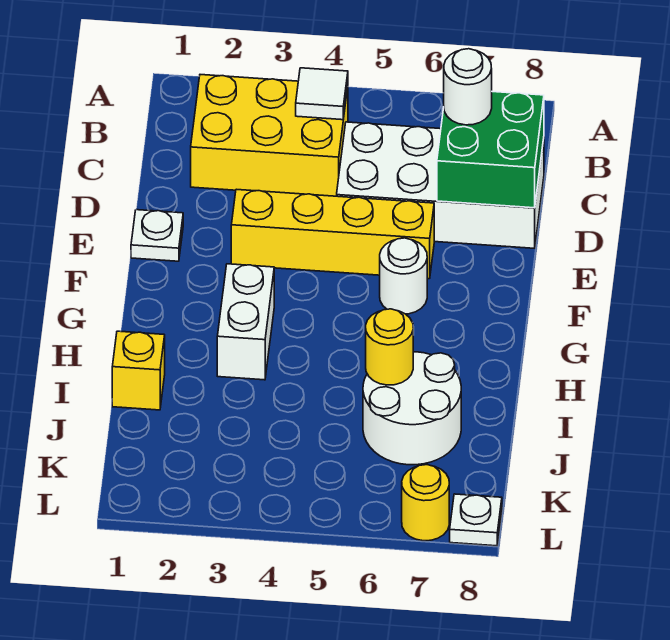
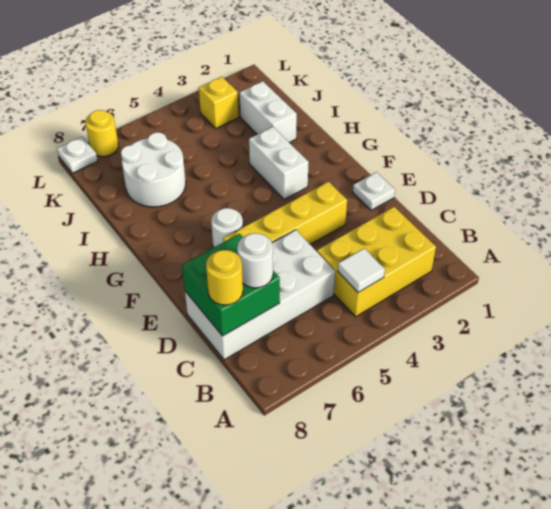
yellow brick I1 level 1 -> yellow brick K3 level 1
none -> white brick I2:J2 level 1
yellow round brick I6 level 2 -> yellow round brick C8 level 3

